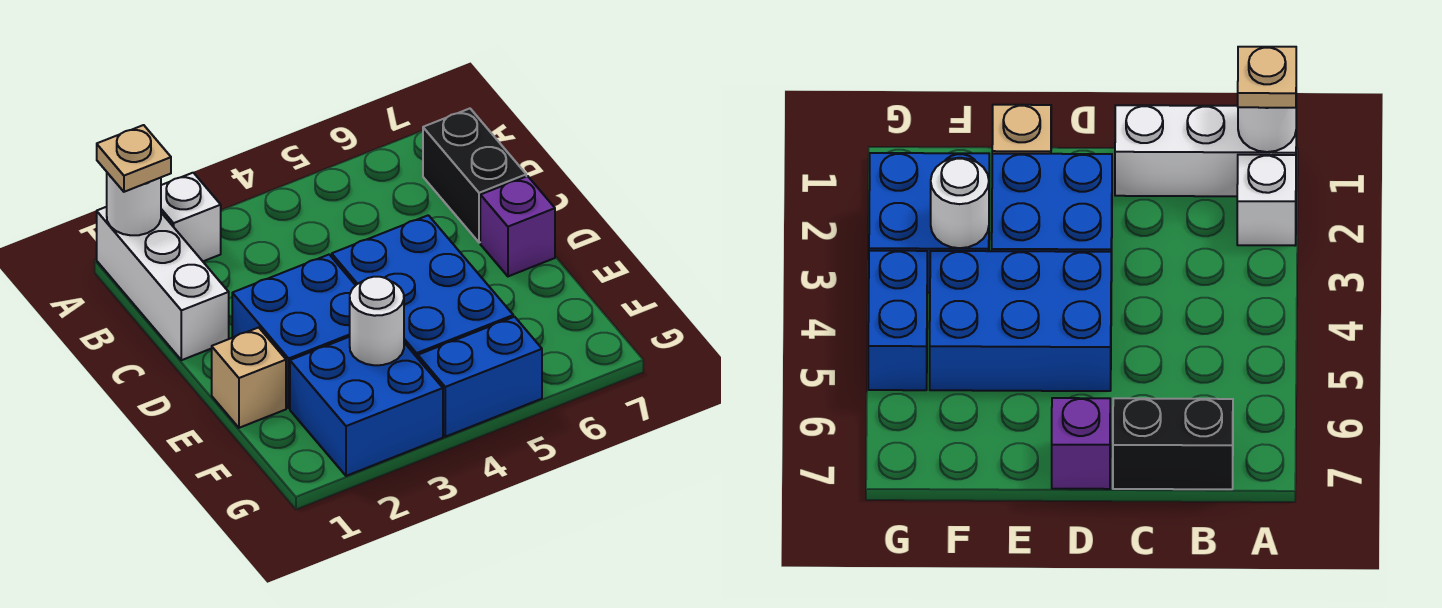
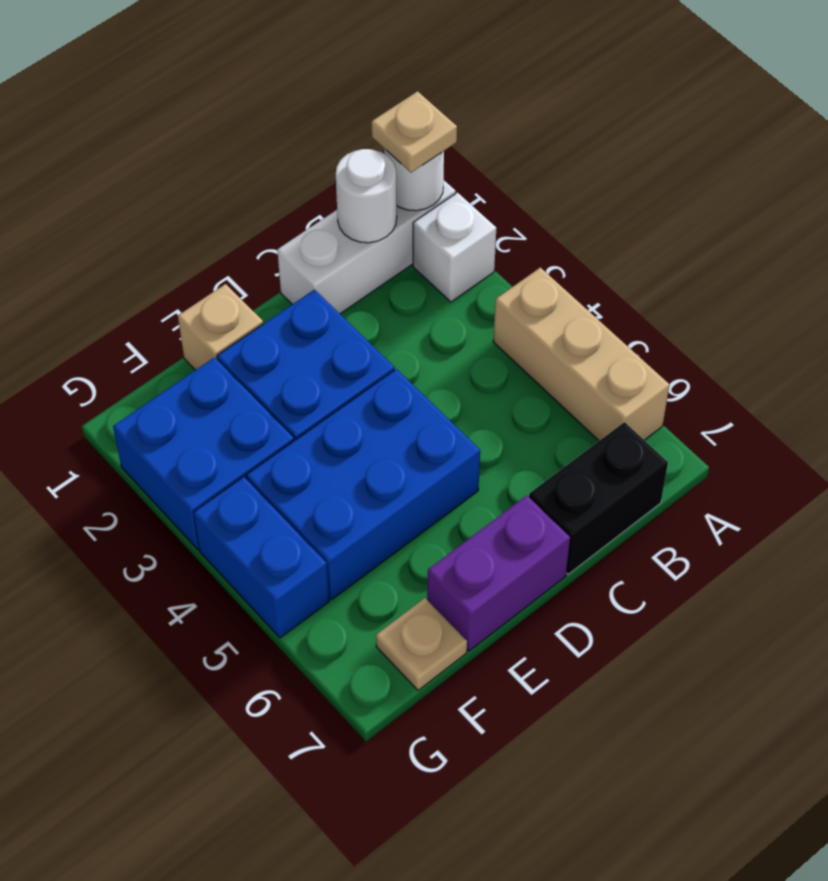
none -> tan brick A4:A6 level 1
purple brick D7 level 1 -> purple brick D7:E7 level 1
white round brick F3 level 2 -> white round brick B1 level 2
none -> tan plate F7 level 1

